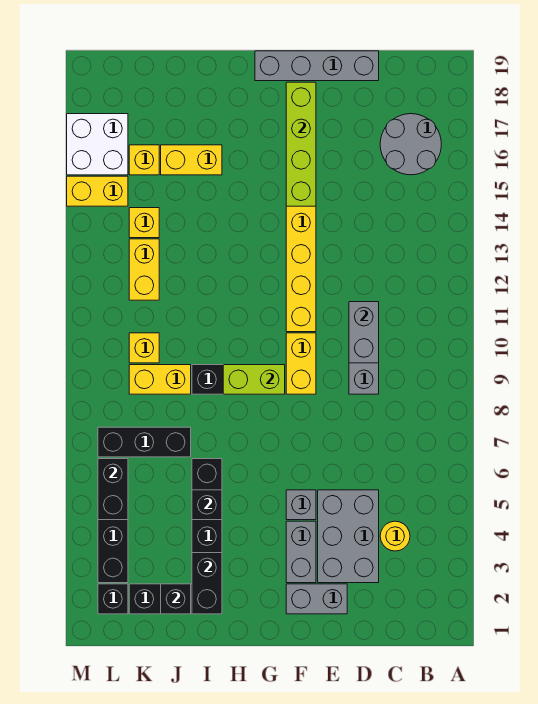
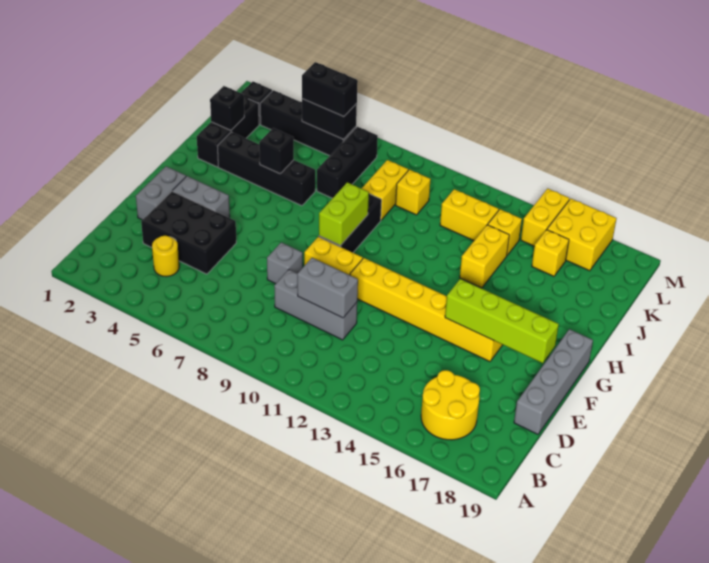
grey round brick B16:C17 level 1 -> yellow round brick B16:C17 level 1
grey brick D3:E5 level 1 -> black brick D3:E5 level 1
grey brick F5 level 1 -> grey brick E8 level 1
black brick I2:I3 level 2 -> black brick L5:L6 level 3
yellow brick I16:J16 level 1 -> yellow brick I14:J14 level 1
white brick L16:M17 level 1 -> yellow brick L16:M17 level 1

